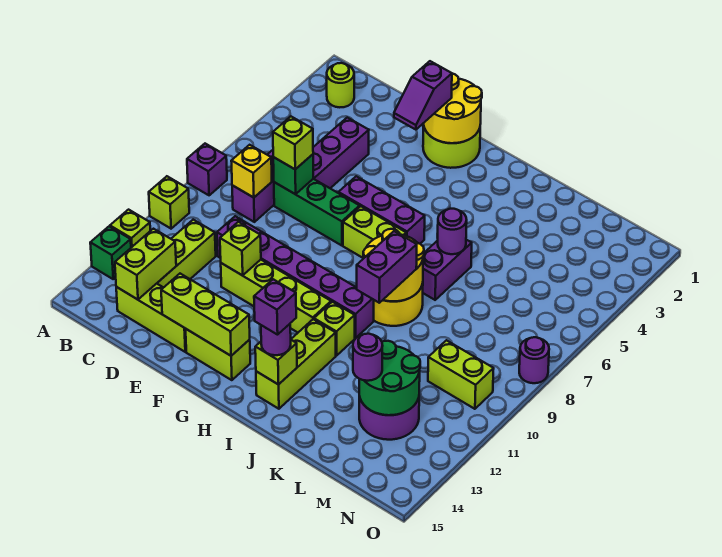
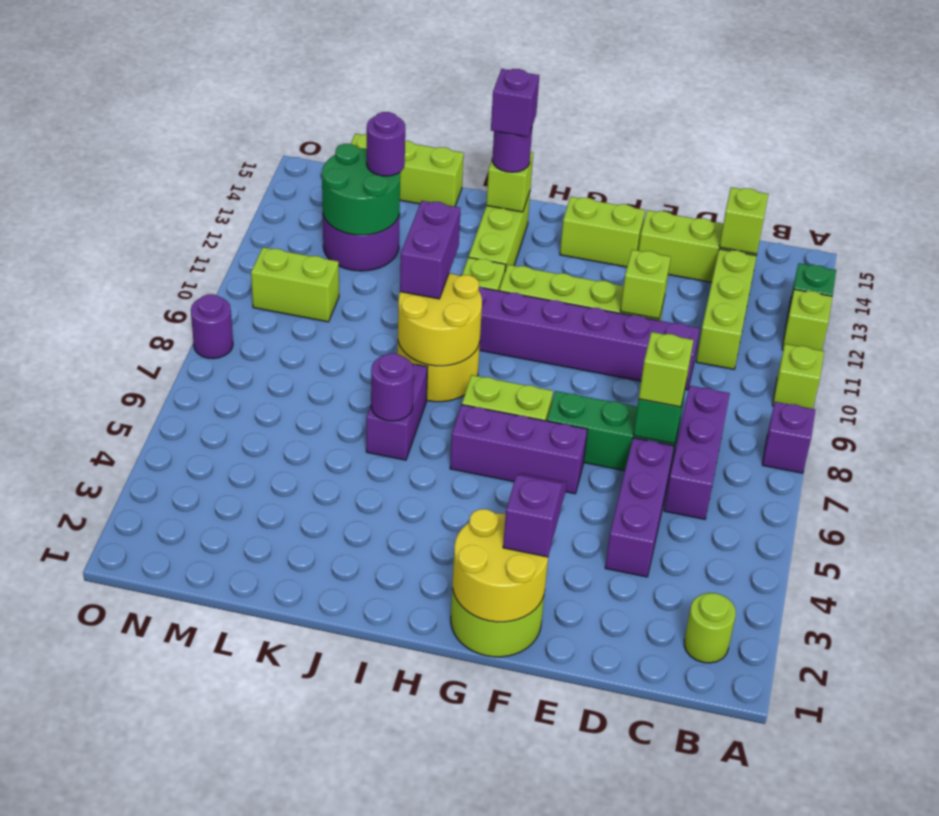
yellow brick C8 level 2 -> none
lime brick C13:C14 level 2 -> lime brick C14 level 2
lime brick E14:G14 level 2 -> lime brick K15:M15 level 1

